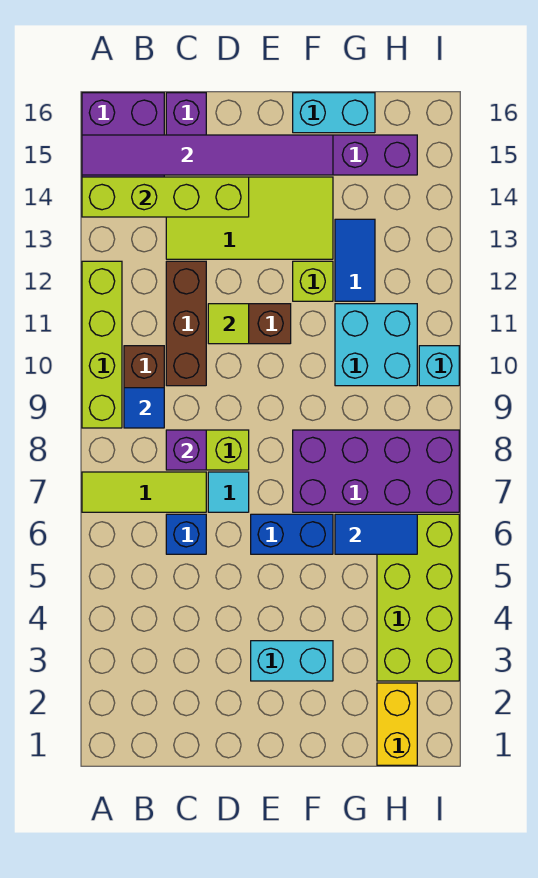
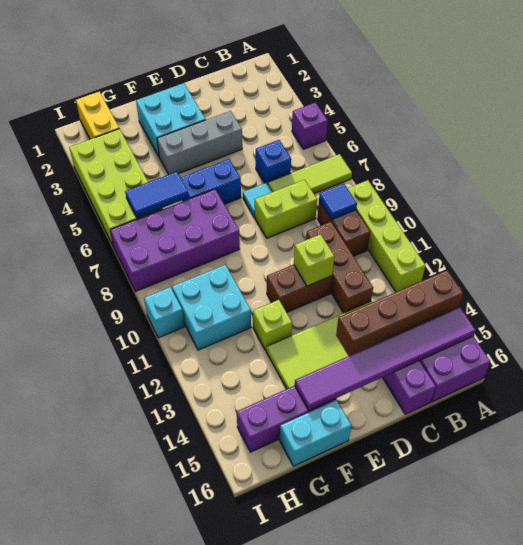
lime brick A14:D14 level 2 -> brown brick A14:D14 level 2
purple brick C8 level 2 -> purple brick A5 level 1
none -> grey brick D4:F4 level 1
lime tile D11 level 2 -> lime brick D11 level 2
cyan brick E3:F3 level 1 -> cyan brick E2:F3 level 1
blue tile G12:G13 level 1 -> none

